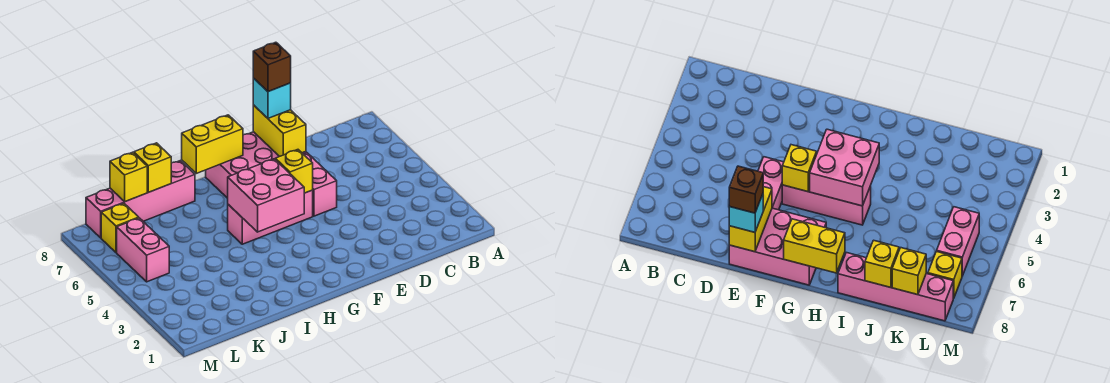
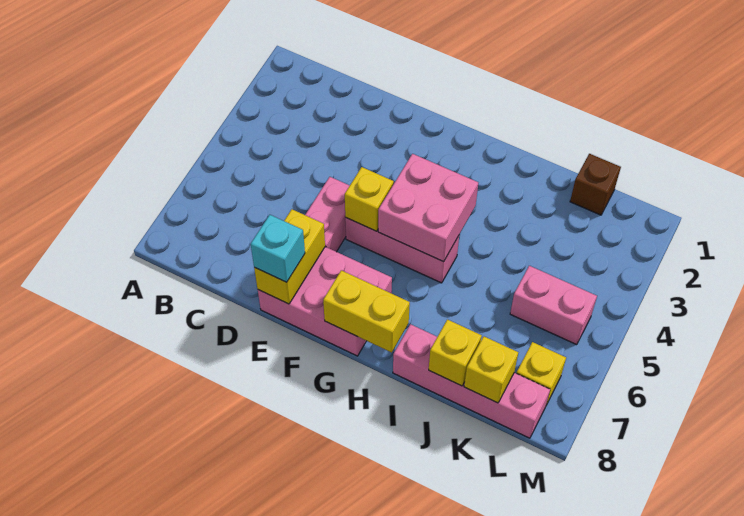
brown brick E8 level 4 -> brown brick K1 level 1
pink brick L5:L6 level 1 -> pink brick K5:L5 level 1

